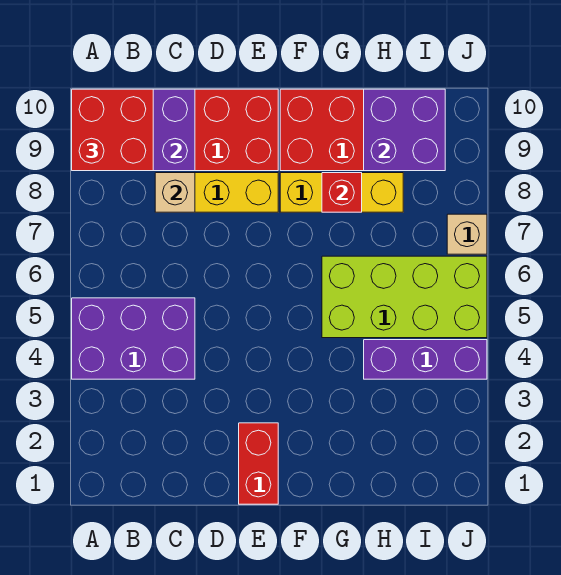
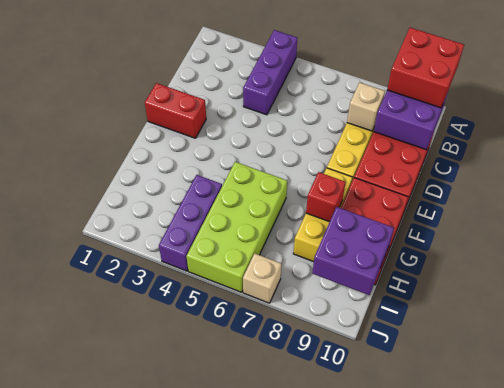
purple brick A4:C5 level 1 -> purple brick A4:C4 level 1

